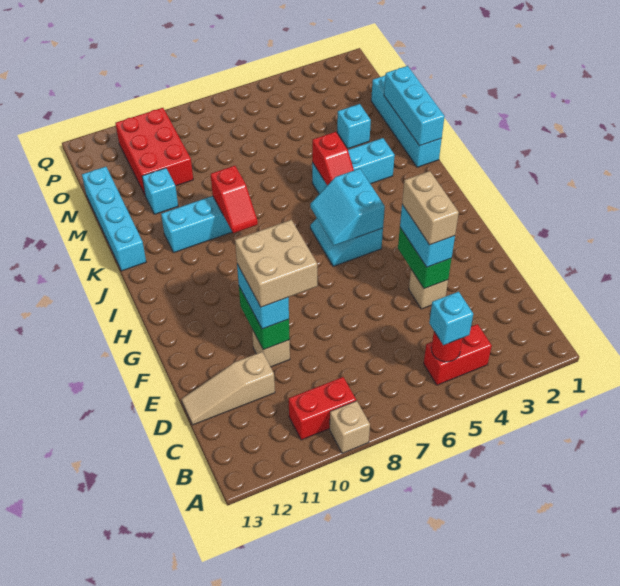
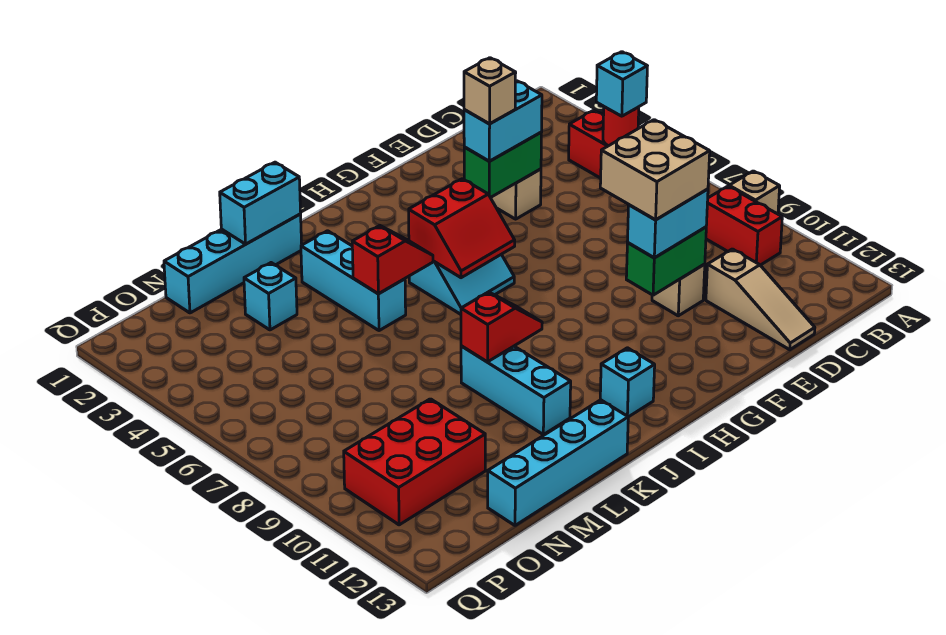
tan brick E4:F4 level 4 -> tan brick F4 level 4
cyan slope H5:I6 level 2 top 5 -> red slope H5:I6 level 2 top 5
cyan brick K1:M1 level 2 -> cyan brick K1:L1 level 2
cyan brick M11 level 1 -> cyan brick I12 level 1

